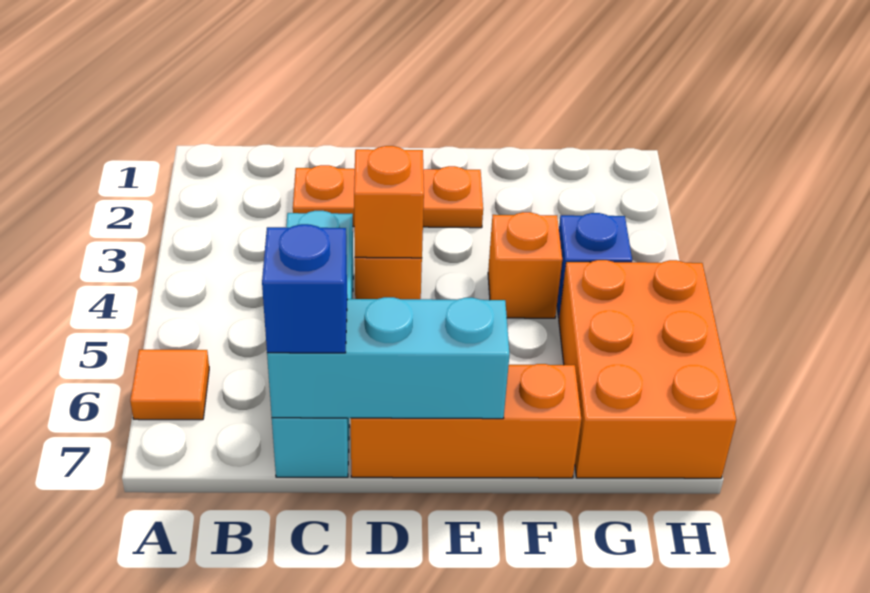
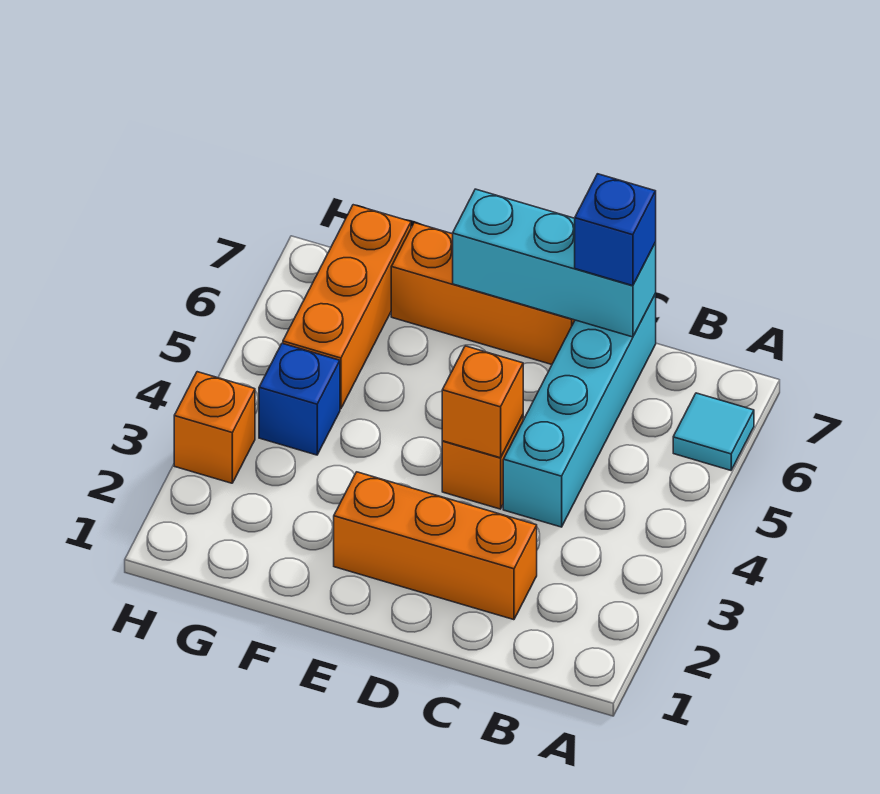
orange tile A6 level 1 -> cyan tile A6 level 1
orange plate C2:E2 level 1 -> orange brick C2:E2 level 1
orange brick F4 level 1 -> orange brick H3 level 1
orange brick G5:H7 level 1 -> orange brick G5:G7 level 1

